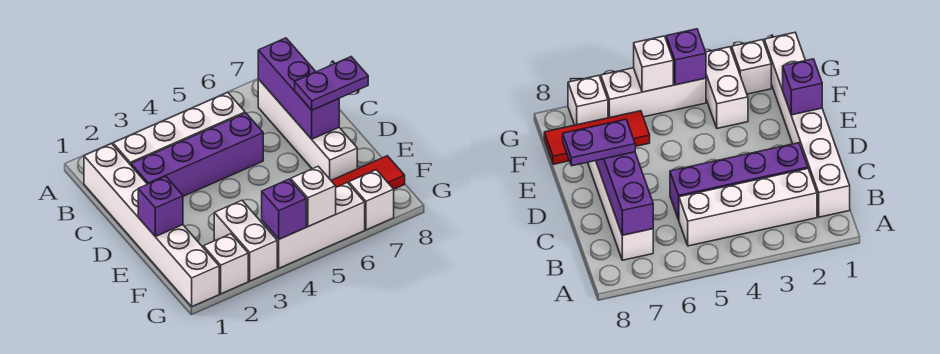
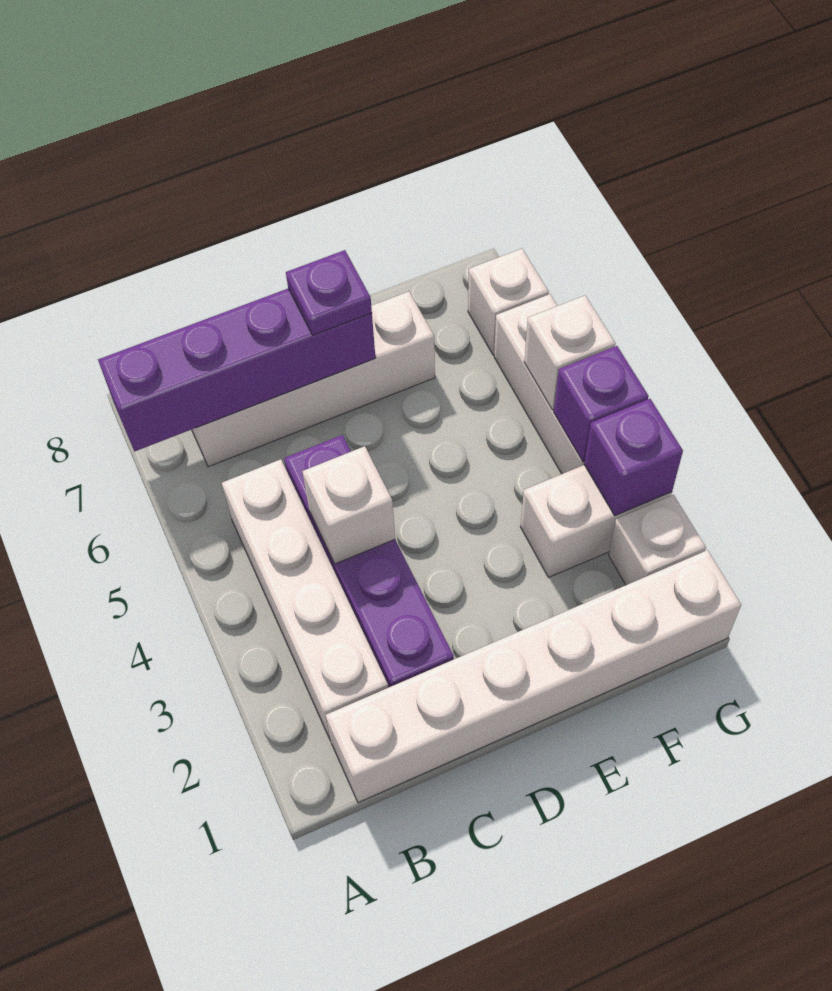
purple brick B7:D7 level 2 -> purple brick A7:D7 level 2
none -> white brick C4 level 2
purple plate D7:D8 level 3 -> purple plate D7 level 3
purple brick E1 level 2 -> purple brick G3 level 2
red tile F6:F8 level 1 -> none

